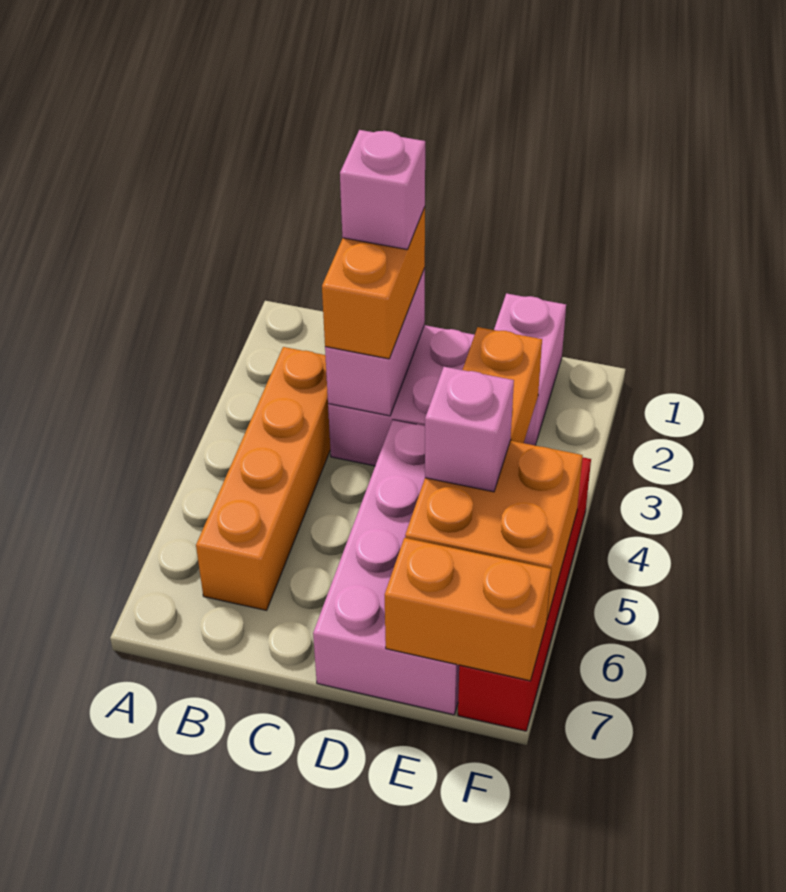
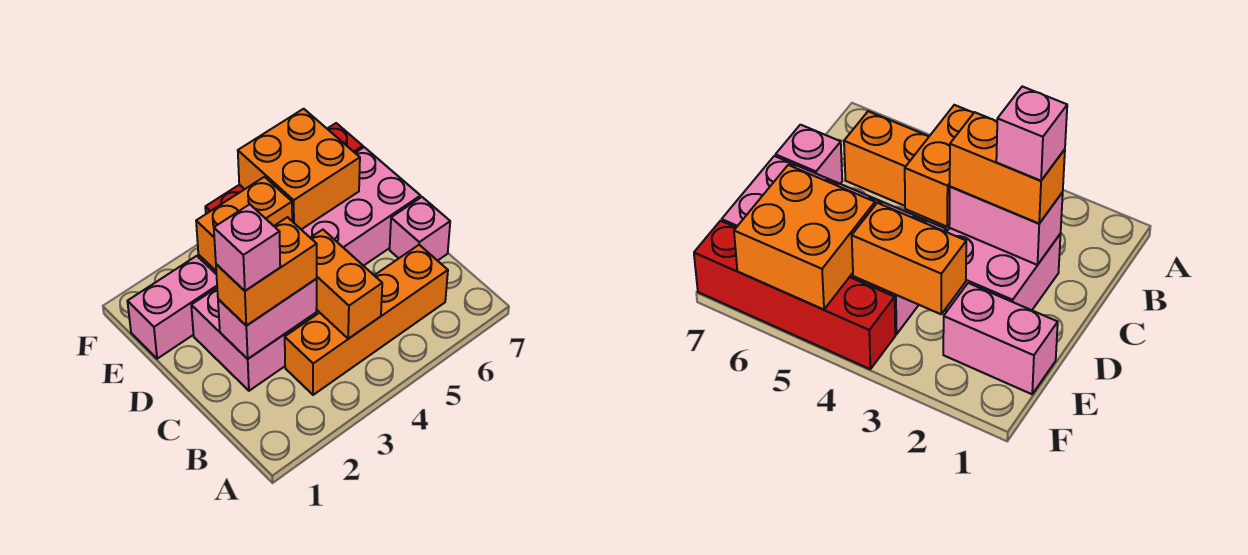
pink brick E5 level 3 -> pink brick C7 level 1
orange brick E7:F7 level 2 -> orange brick B4:C4 level 2

